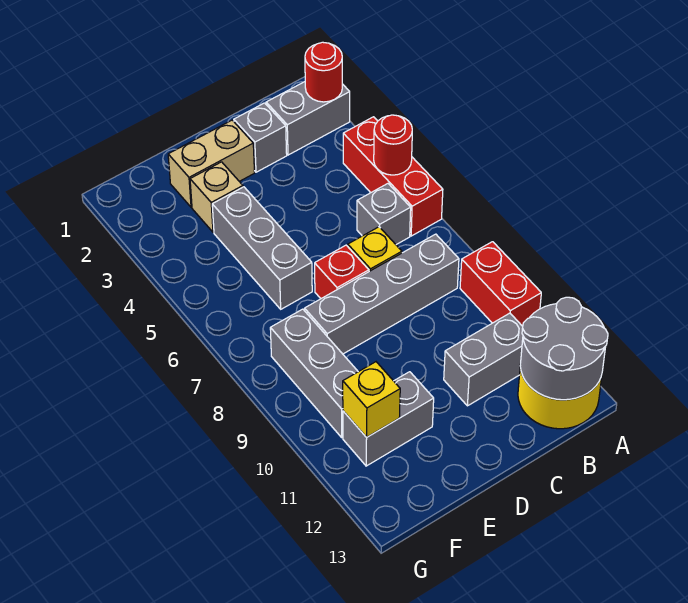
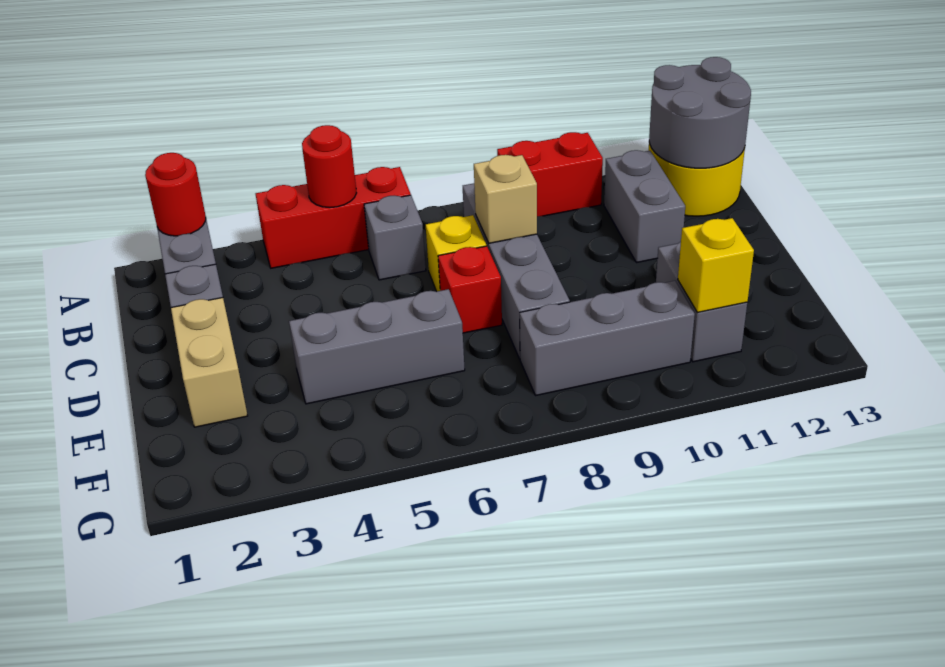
tan brick E3 level 1 -> tan brick C8 level 2

